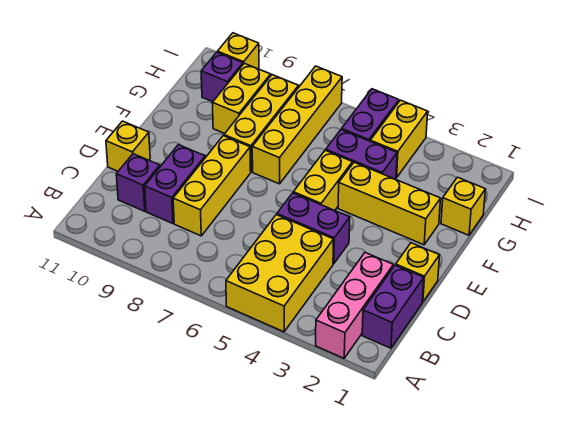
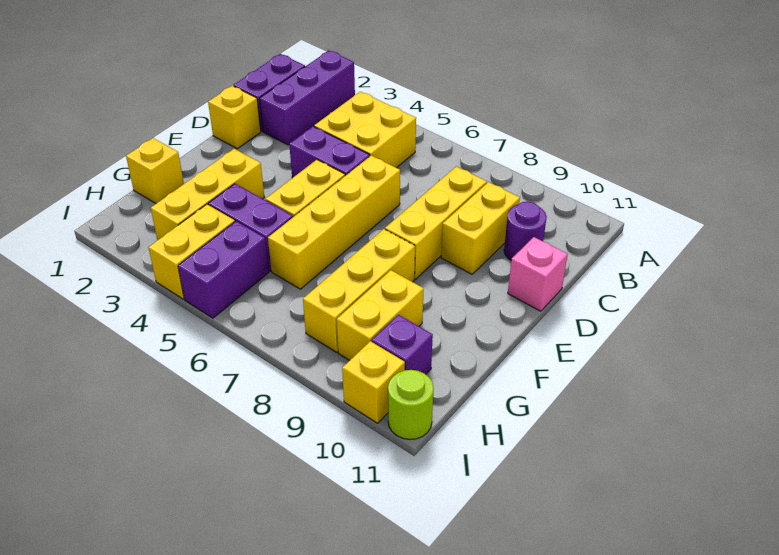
pink brick A2:C2 level 1 -> purple brick A2:C2 level 1
yellow brick A4:C5 level 1 -> yellow brick B4:C5 level 1
purple brick C9:D9 level 1 -> yellow brick C9:D9 level 1
purple brick C10 level 1 -> purple round brick C10 level 1
yellow brick D11 level 1 -> pink brick D11 level 1
yellow brick F2:F4 level 1 -> yellow brick F3:H3 level 1
yellow brick F7:I7 level 1 -> yellow brick D6:G6 level 1
none -> lime round brick I11 level 1

